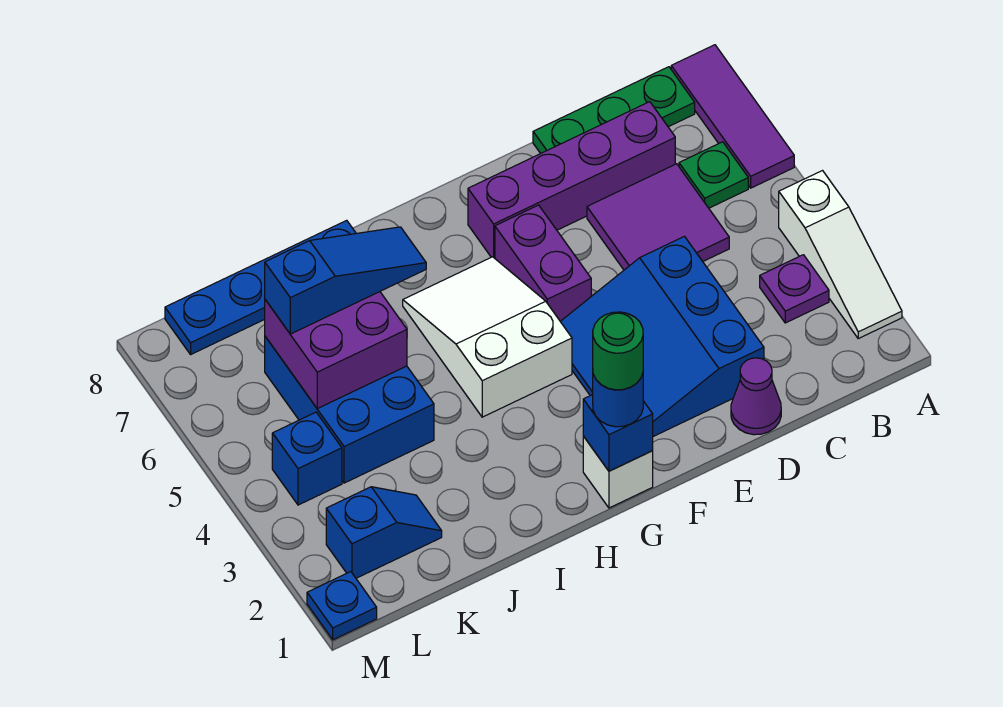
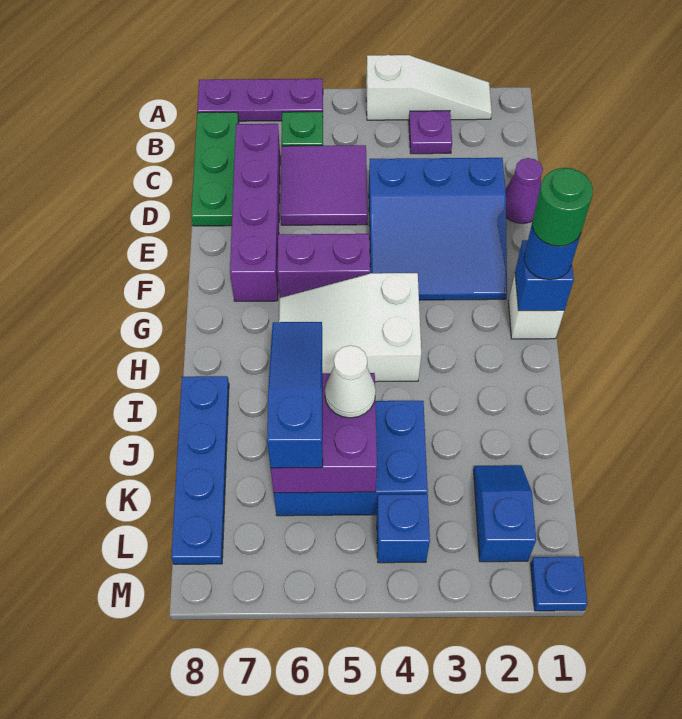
purple tile A6:A8 level 1 -> purple plate A6:A8 level 1
none -> white cone J5 level 3

